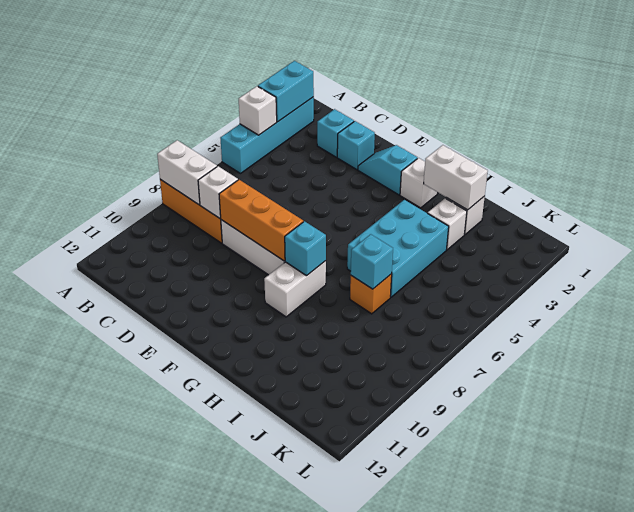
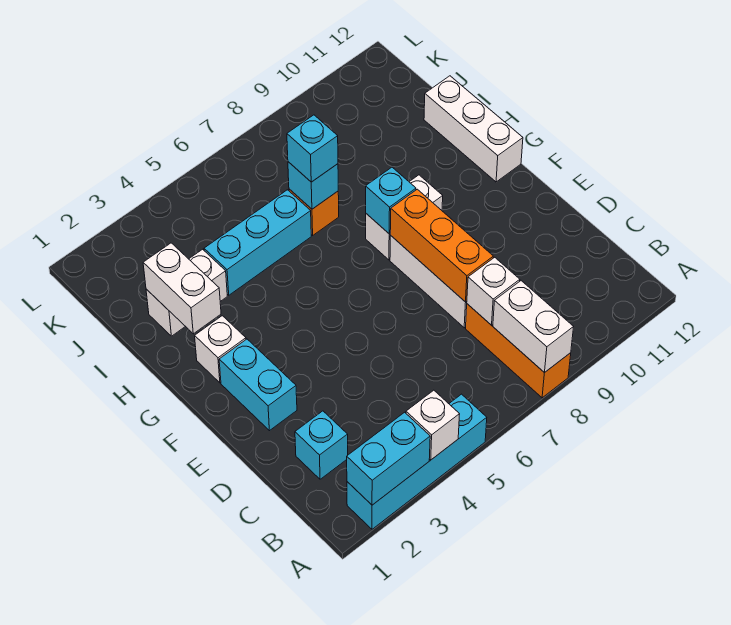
cyan brick D2 level 1 -> cyan brick I7 level 3
cyan slope E2:F2 level 1 top F -> cyan brick E2:F2 level 1
none -> white brick G12:I12 level 1
cyan brick H4:I6 level 1 -> cyan brick I4:I6 level 1

